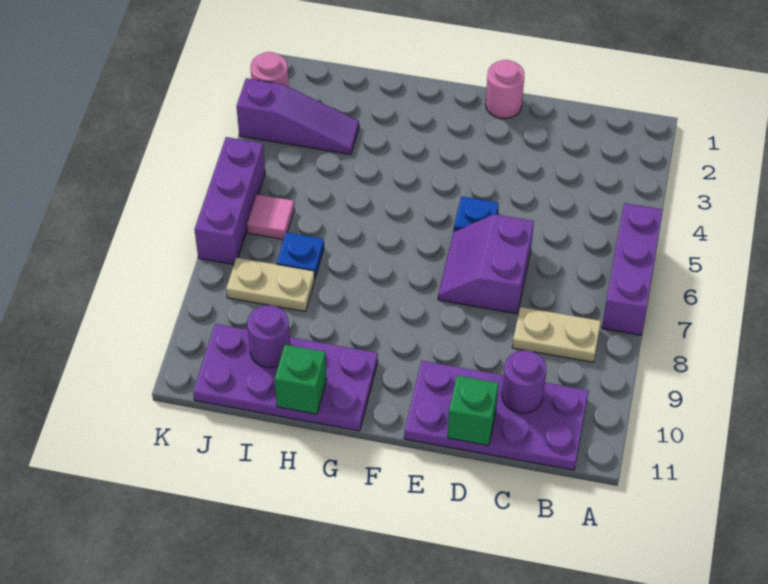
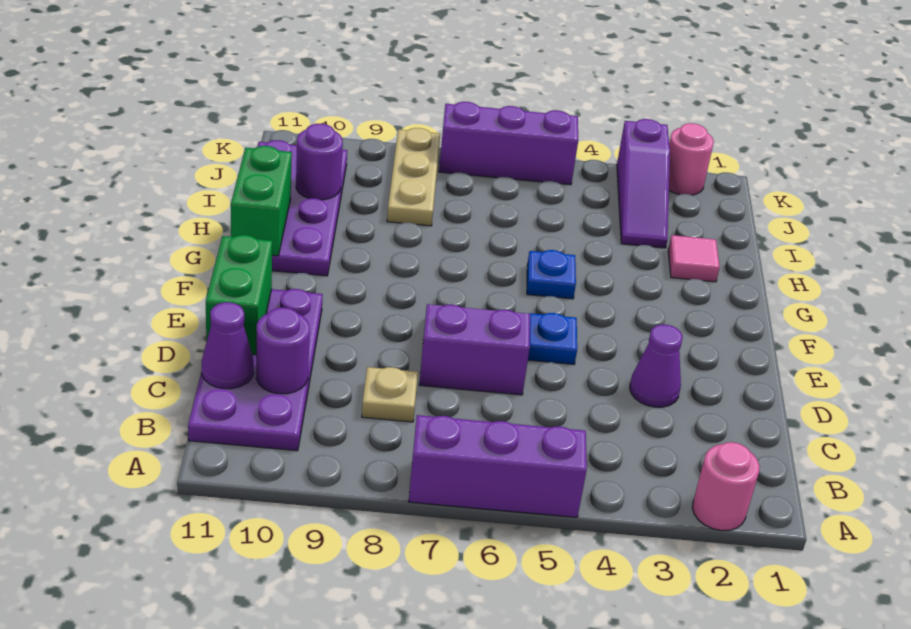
tan plate B8:C8 level 1 -> tan plate C8 level 1
none -> purple cone C11 level 2
none -> purple cone D3 level 1
green brick D11 level 2 -> green brick D11:E11 level 2
pink round brick E1 level 1 -> pink round brick A2 level 1
green brick H11 level 2 -> green brick G11:H11 level 2
blue plate I7 level 1 -> blue plate G5 level 1
tan plate I8:J8 level 1 -> tan plate I8:K8 level 1
pink tile J6 level 1 -> pink tile H2 level 1

